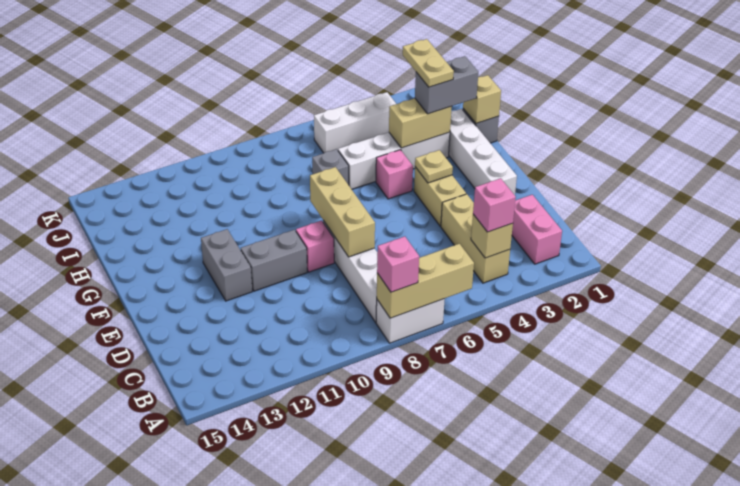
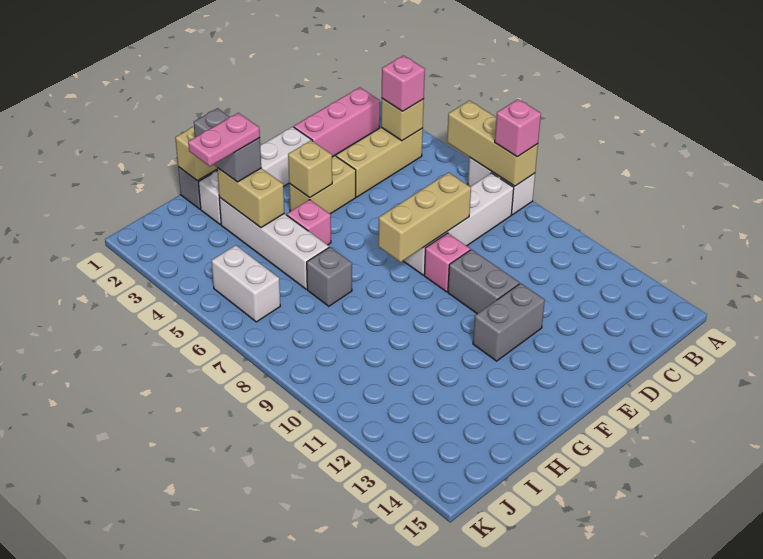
pink brick B2:C2 level 1 -> pink brick B2:D2 level 1
tan plate F4 level 2 -> tan brick F4 level 2
tan plate H3:I3 level 4 -> pink plate H3:I3 level 4
white brick J4:J6 level 1 -> white brick J5:J6 level 1

